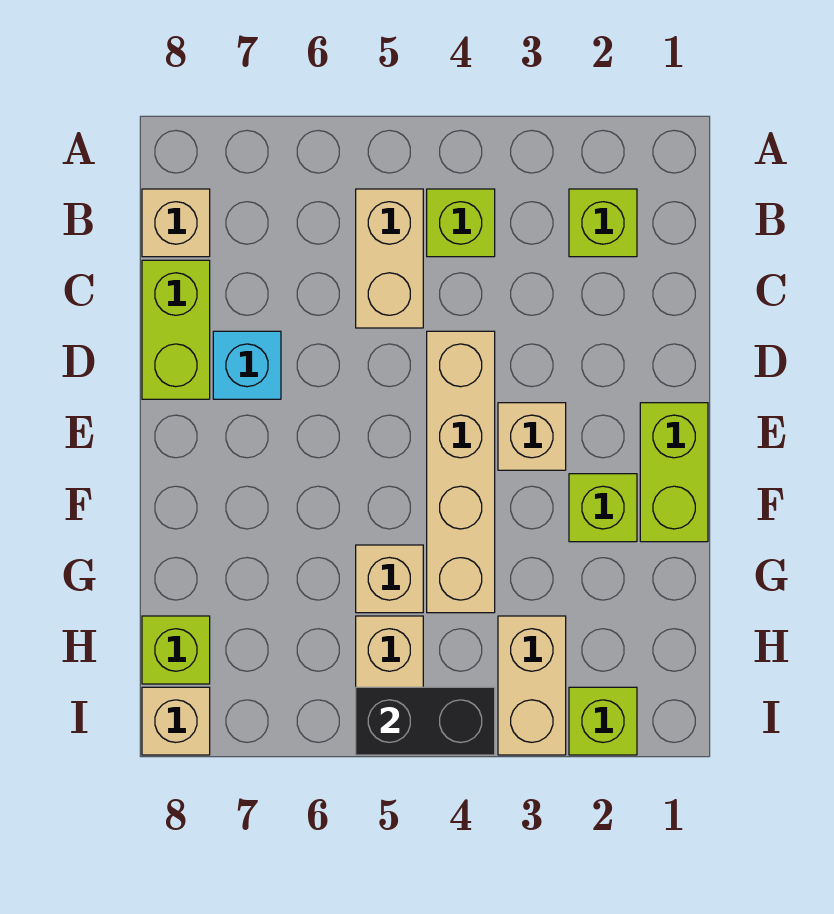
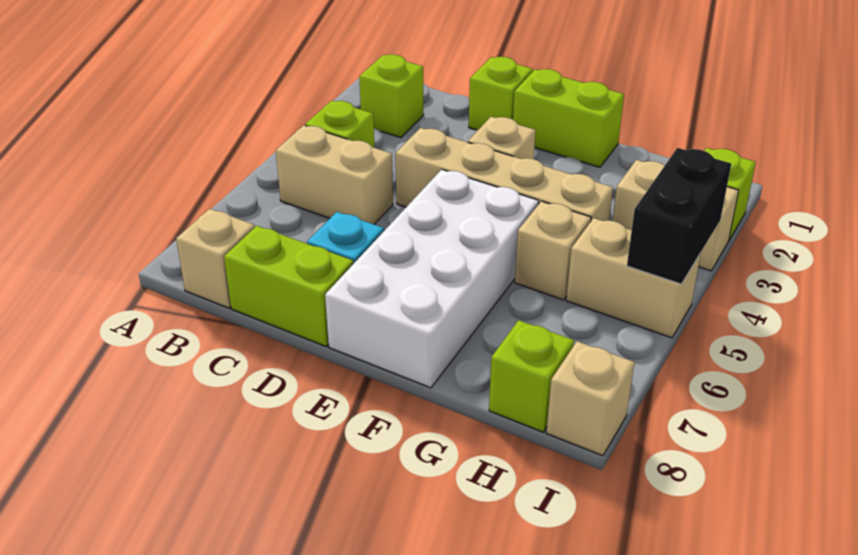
none -> white brick E5:F8 level 1
lime brick F2 level 1 -> lime brick D1 level 1

